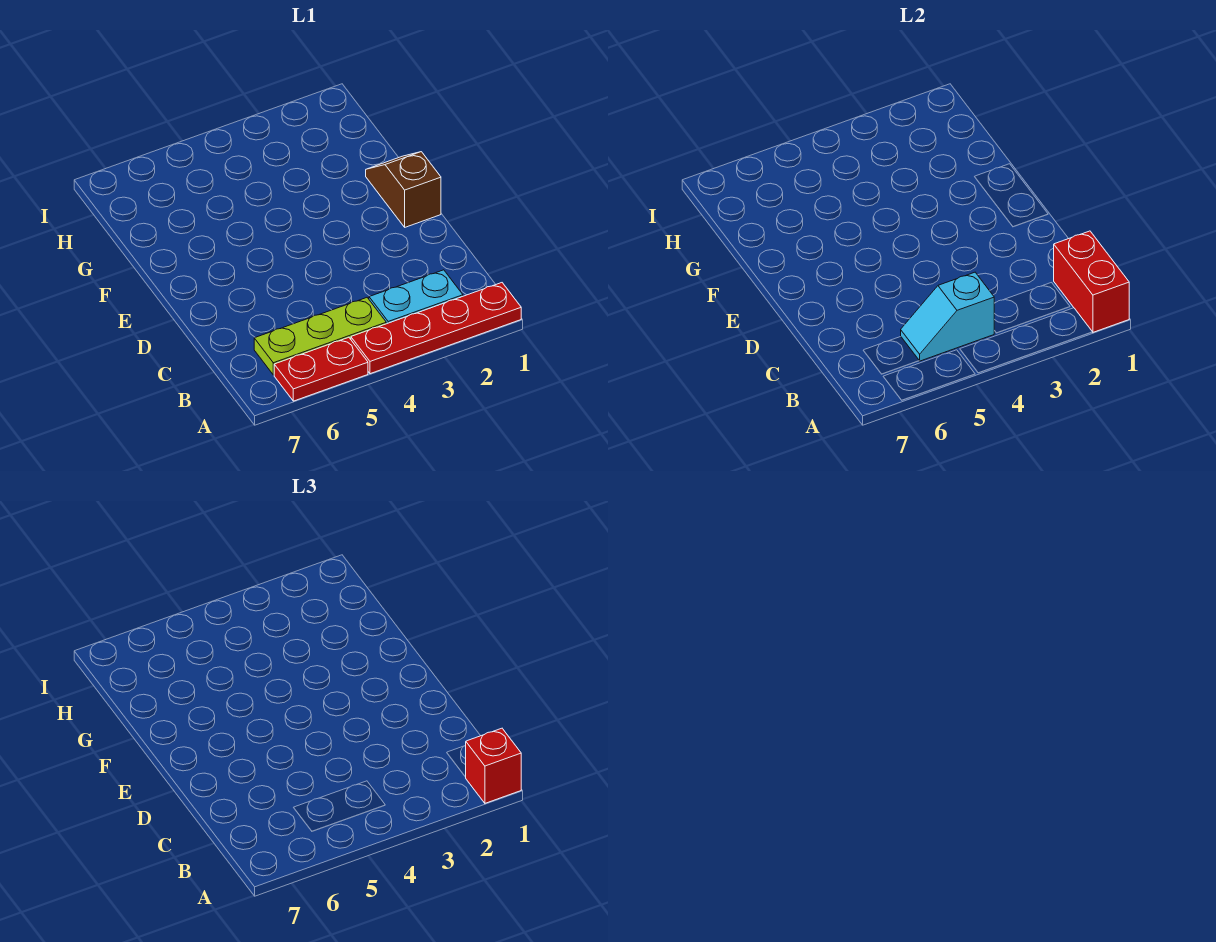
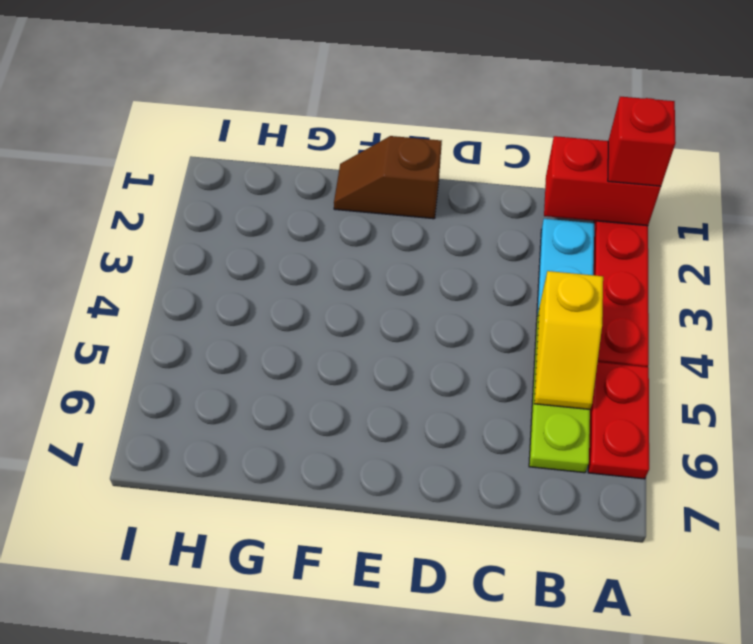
cyan slope B4:B5 level 2 top 4 -> yellow slope B4:B5 level 2 top 4

